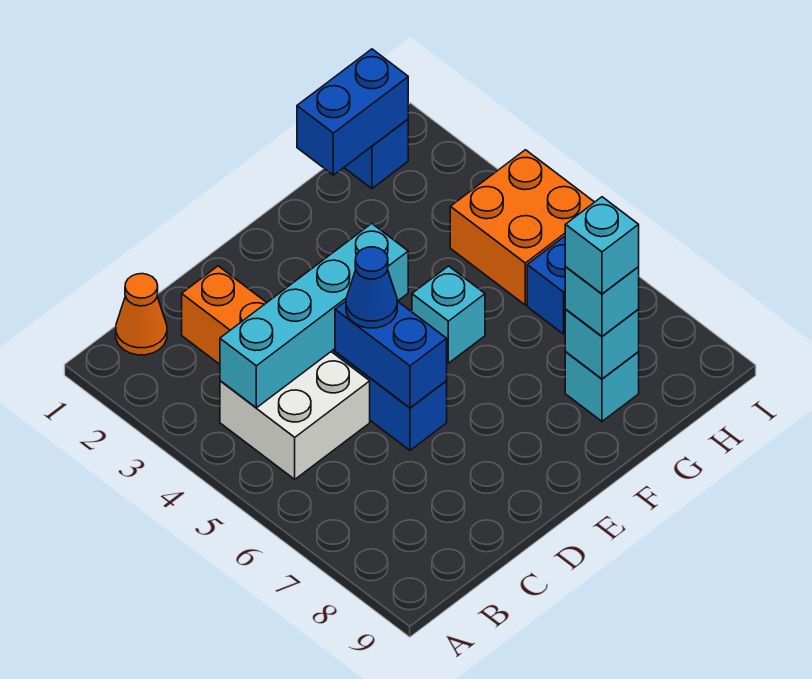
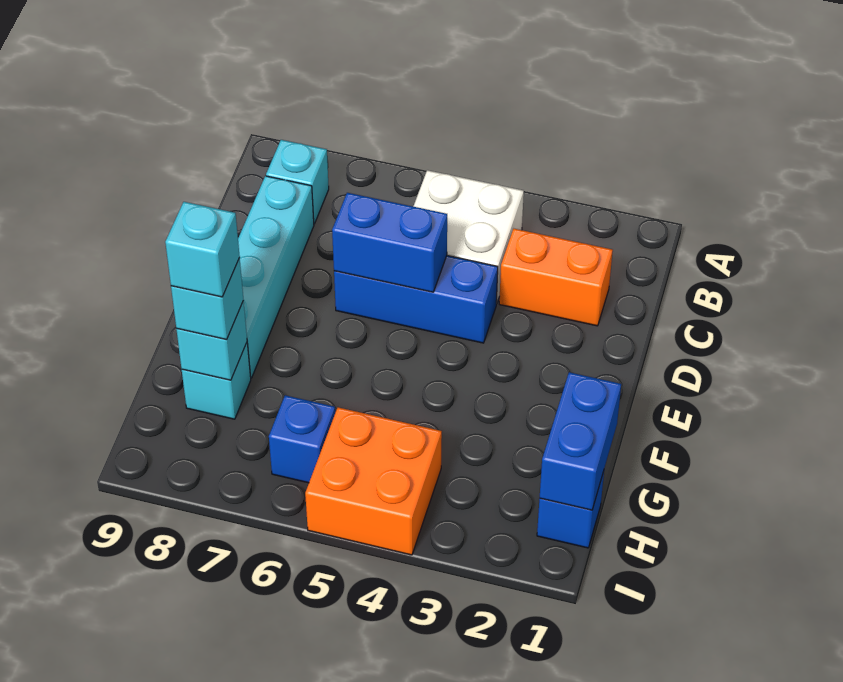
orange cone B1 level 1 -> none
cyan brick B4:E4 level 2 -> cyan brick C8:F8 level 1
blue cone D5 level 3 -> none
cyan brick F5 level 1 -> cyan brick B8 level 1

